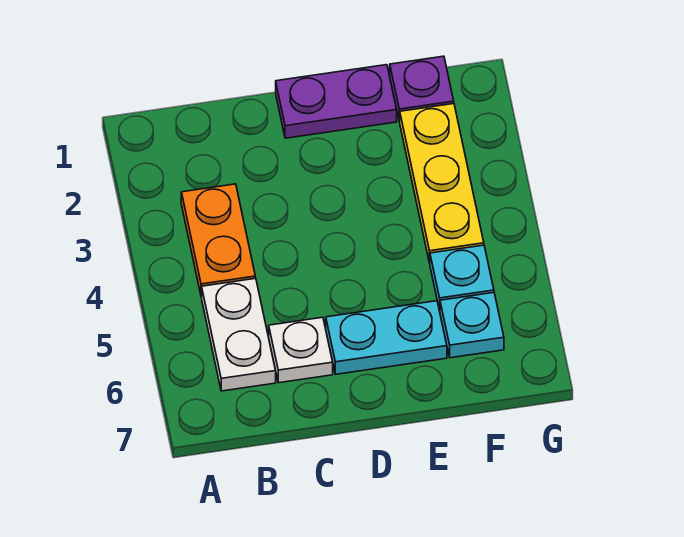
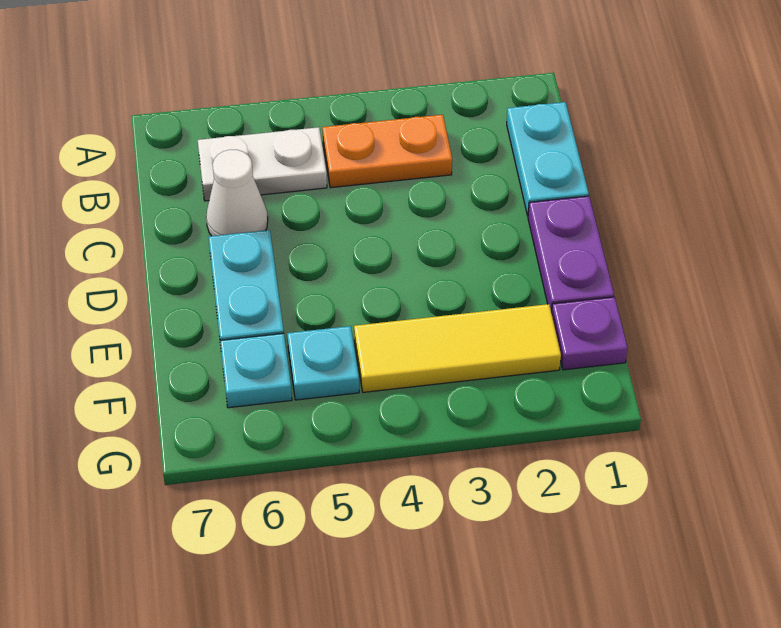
none -> cyan plate B1:C1 level 1
white plate C6 level 1 -> white cone C6 level 1
yellow plate F2:F4 level 1 -> yellow tile F2:F4 level 1

